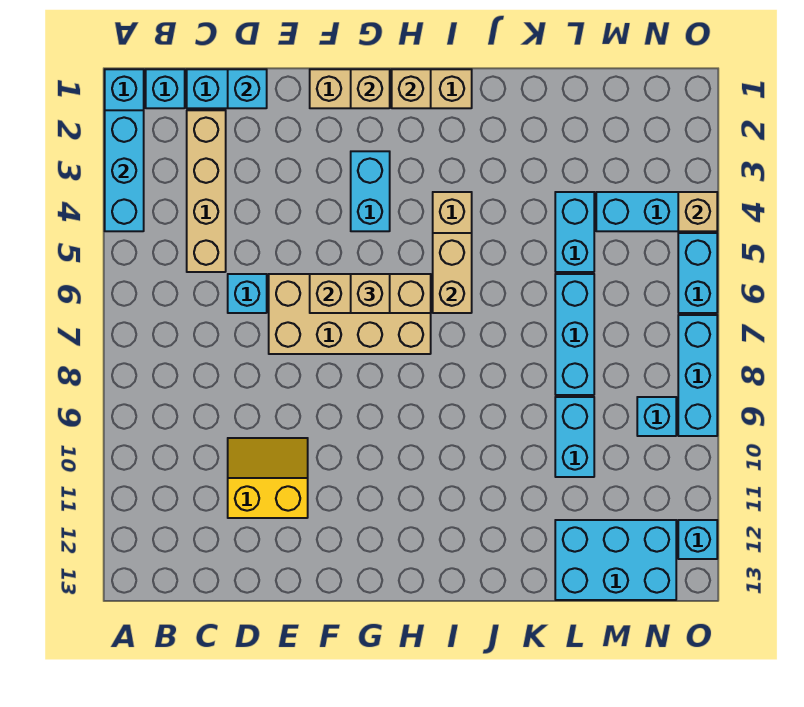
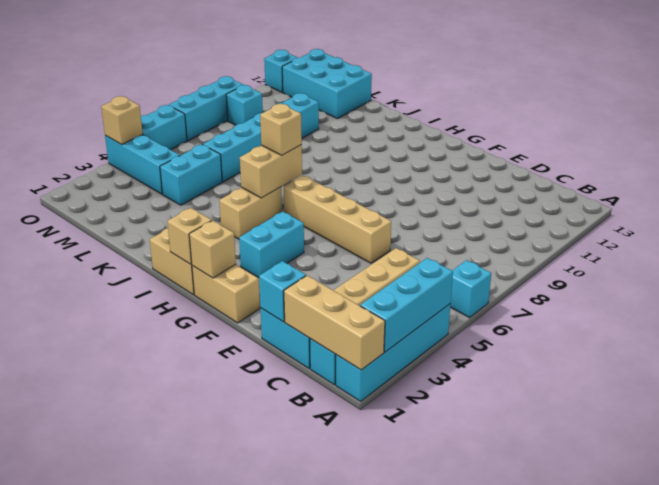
cyan brick D6 level 1 -> cyan brick A6 level 1
yellow slope D10:E11 level 1 top 11 -> none
tan brick E6:H7 level 1 -> tan brick E6:H6 level 1
tan brick F6:H6 level 2 -> tan brick A1:C1 level 2
tan brick G6 level 3 -> tan brick I6 level 3

